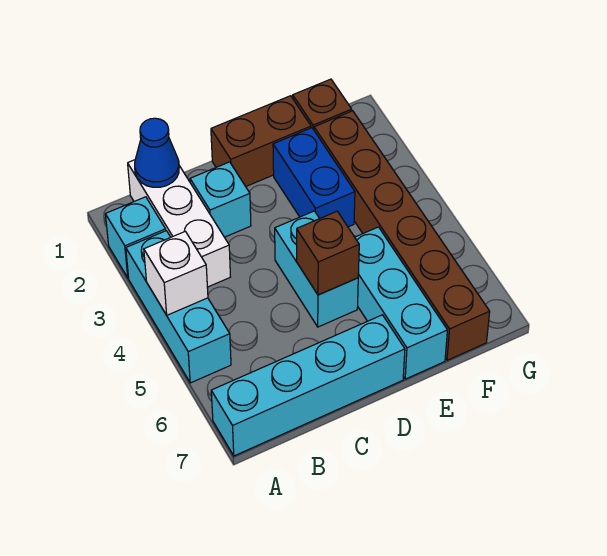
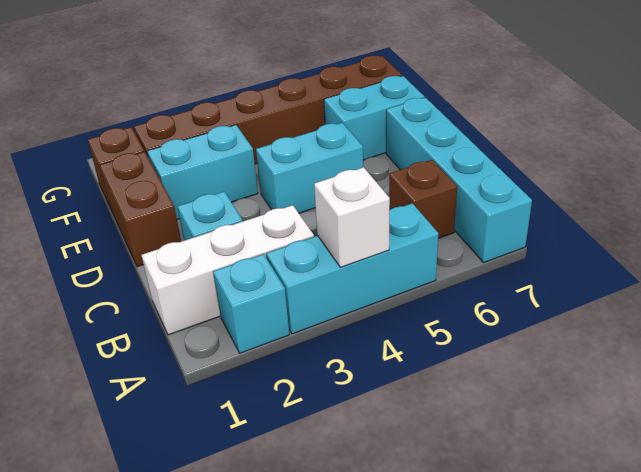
blue cone B1 level 2 -> none
brown brick D5 level 2 -> brown brick B6 level 1
blue brick E2:E3 level 1 -> cyan brick E2:E3 level 1
cyan brick E5:E7 level 1 -> cyan brick E6:E7 level 1

